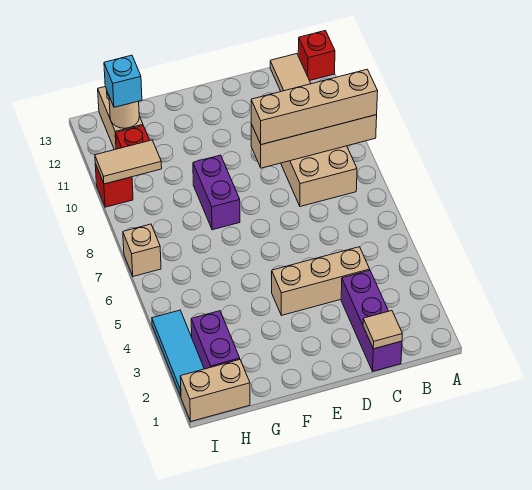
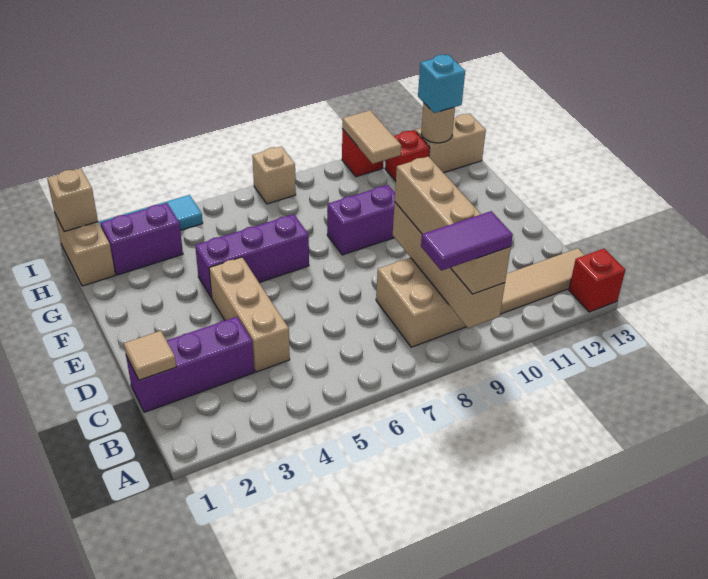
none -> purple tile A8:A9 level 4
none -> purple brick F4:F6 level 1
none -> tan brick I1 level 2

